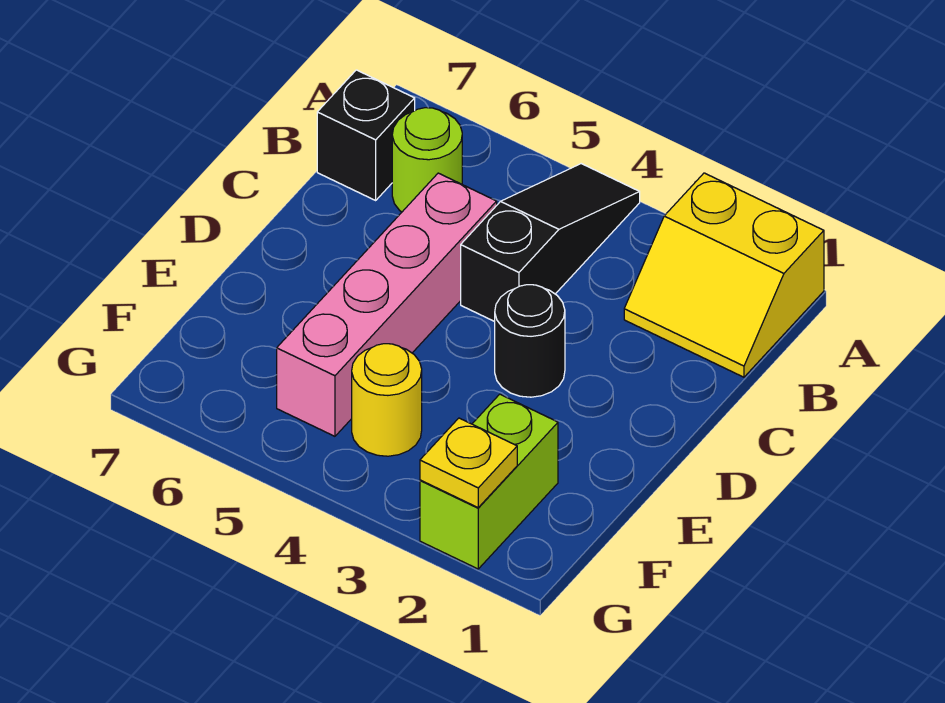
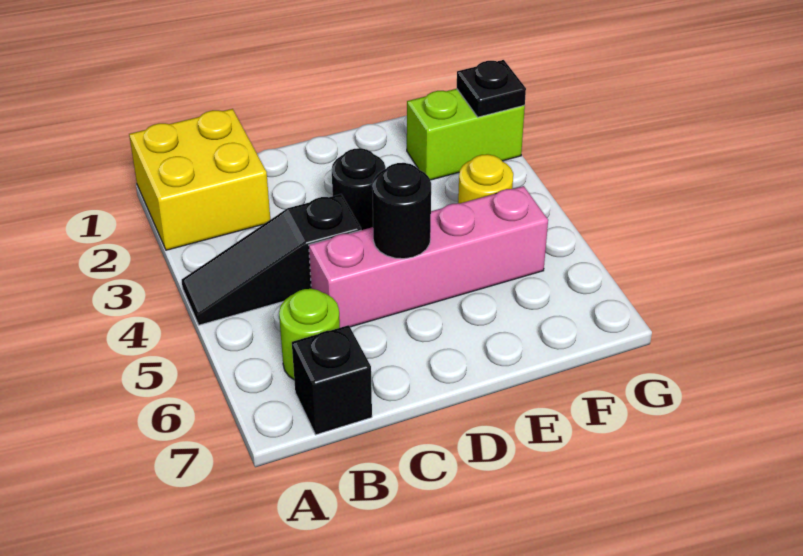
yellow slope A1:B2 level 1 top A -> yellow brick A1:B2 level 1
none -> black round brick D5 level 2
yellow plate G2 level 2 -> black plate G2 level 2

